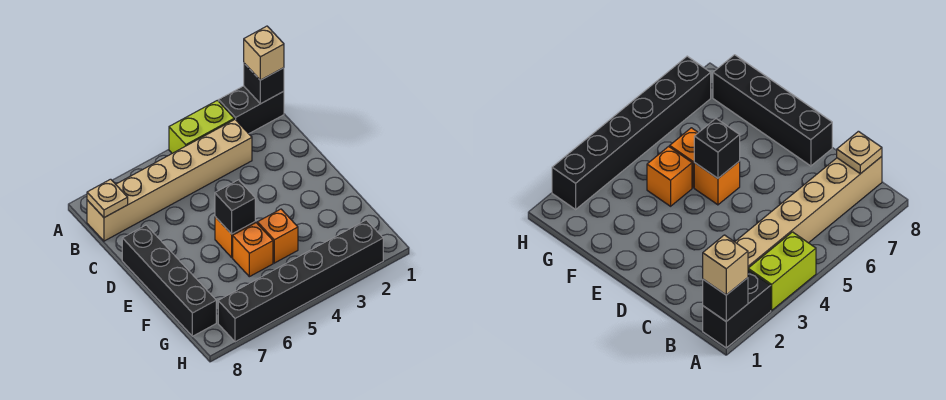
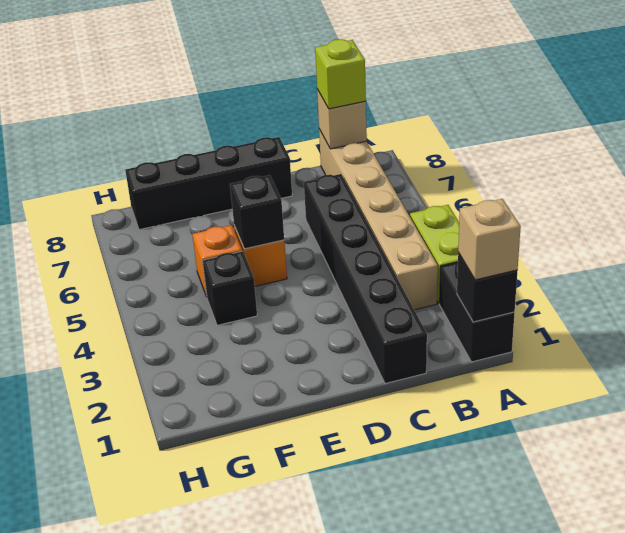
tan plate B8 level 2 -> tan brick B8 level 2
none -> lime brick B8 level 3
orange brick F4 level 1 -> black brick F4 level 1
black brick H2:H7 level 1 -> black brick C1:C6 level 1

